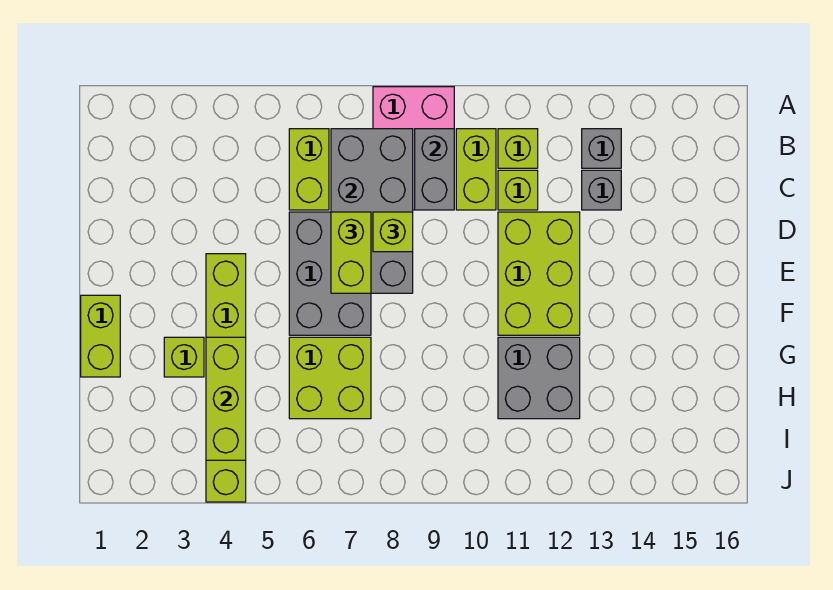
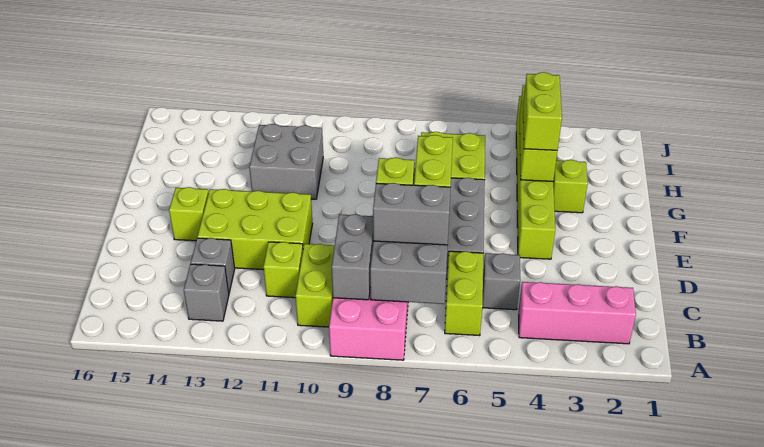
none -> pink brick B2:B4 level 1
lime brick B11 level 1 -> lime brick E14 level 1
none -> grey brick C5 level 1
none -> grey brick C7:C8 level 3
lime brick D11:F12 level 1 -> lime brick D11:E13 level 1
lime brick F1:G1 level 1 -> lime brick G4:H4 level 3

